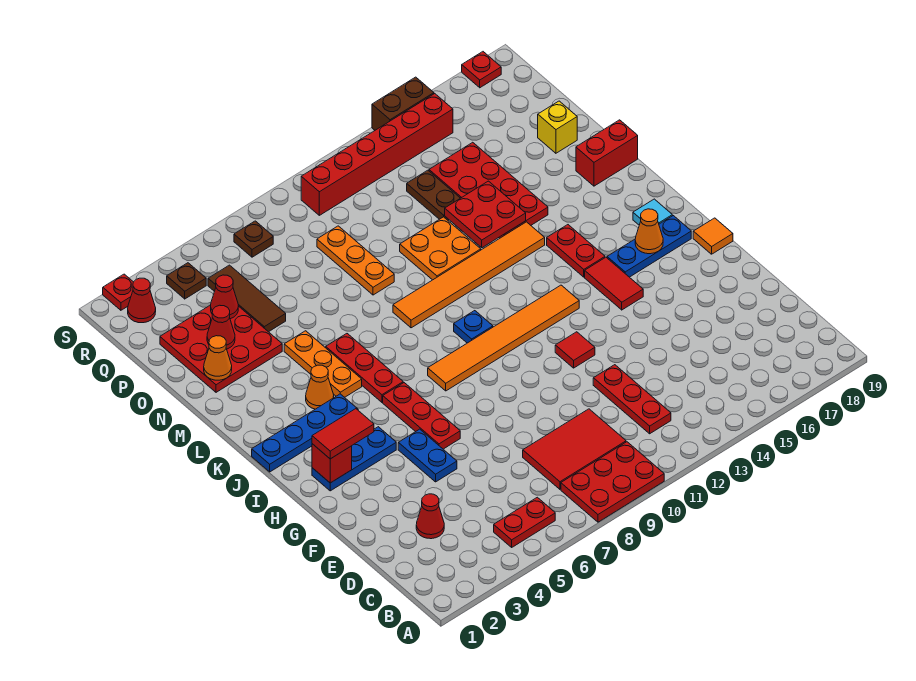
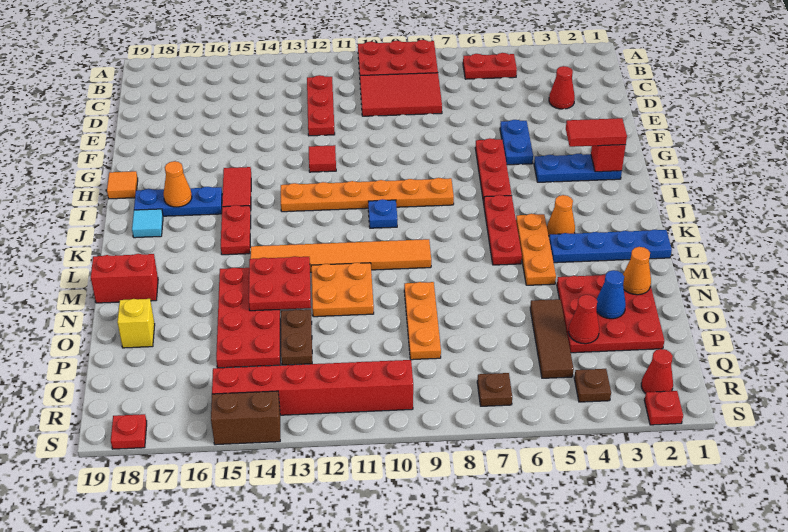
orange tile I8:I13 level 1 -> orange plate I8:I13 level 1
blue plate J1:J4 level 1 -> blue plate L1:L4 level 1
red cone O3 level 2 -> blue cone O3 level 2

